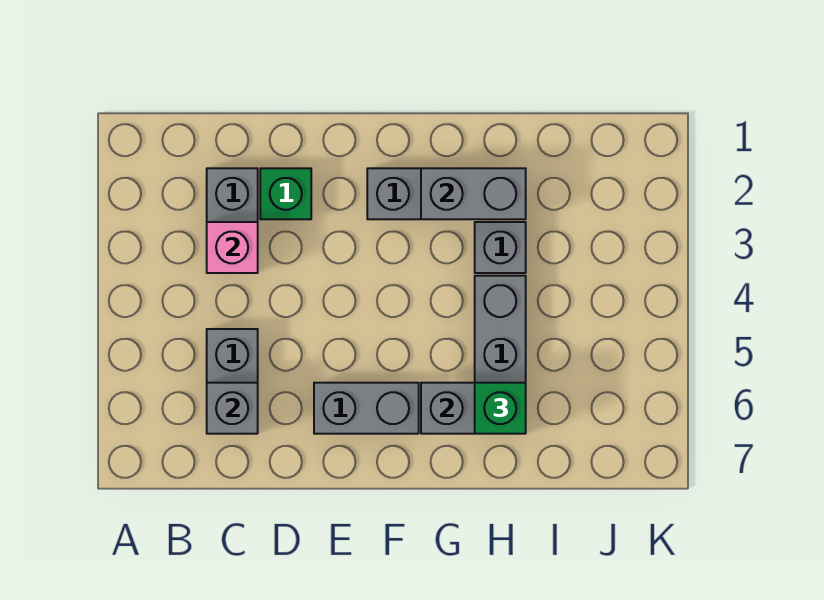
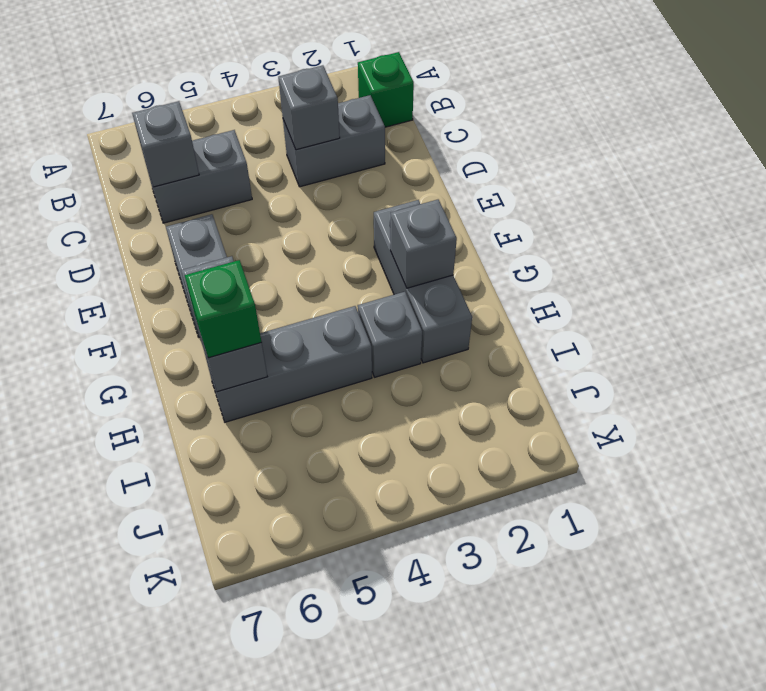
pink brick C3 level 2 -> grey brick C3 level 2
green brick D2 level 1 -> green brick B1 level 1
grey brick G2:H2 level 2 -> grey brick G2 level 2

